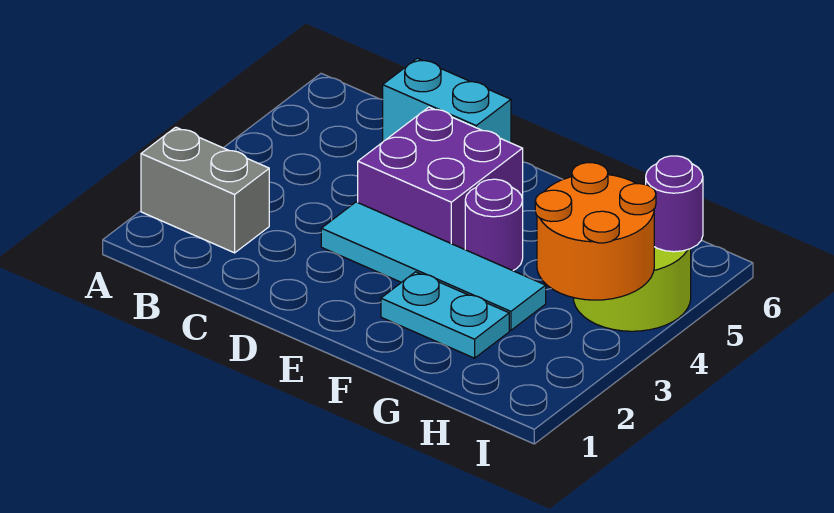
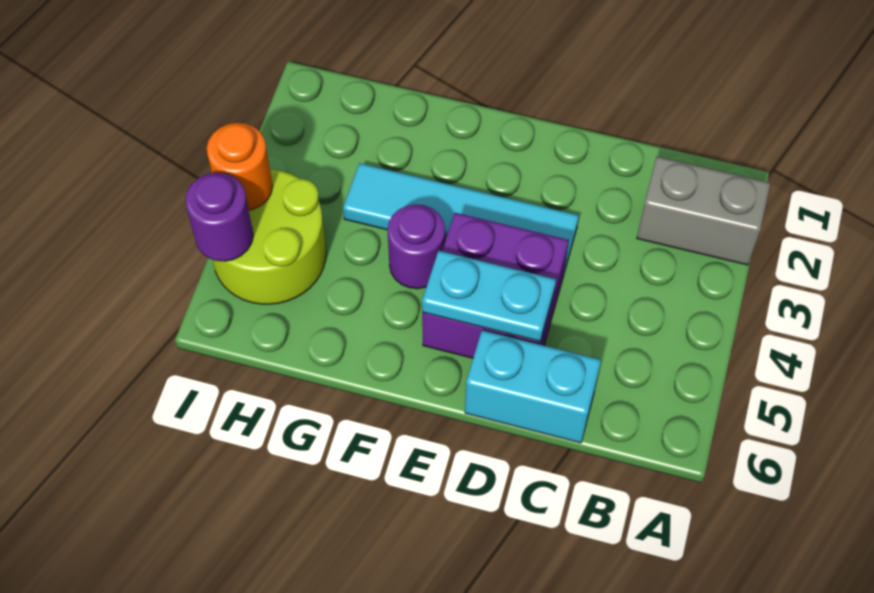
cyan plate F2:G2 level 1 -> cyan plate D5:E5 level 2
orange round brick H3:I4 level 2 -> orange round brick I4 level 2

